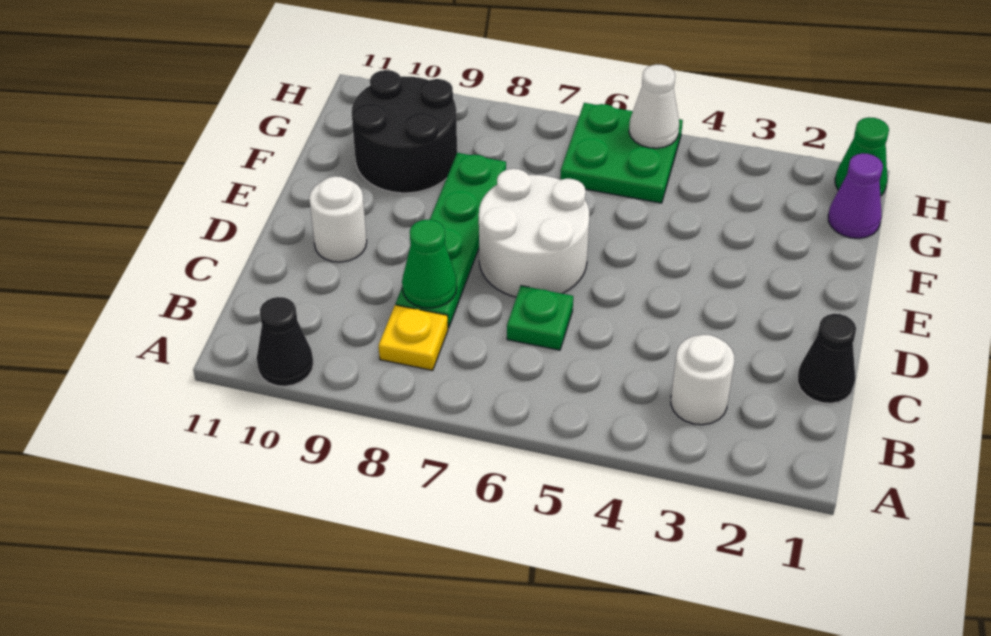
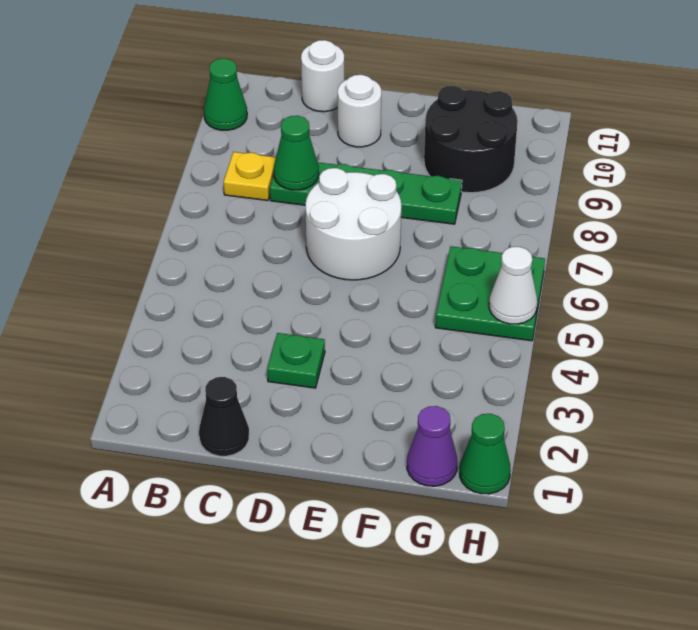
black cone A10 level 1 -> green cone A10 level 1
white round brick B3 level 1 -> white round brick C11 level 1
green plate C6 level 1 -> green plate D3 level 1

